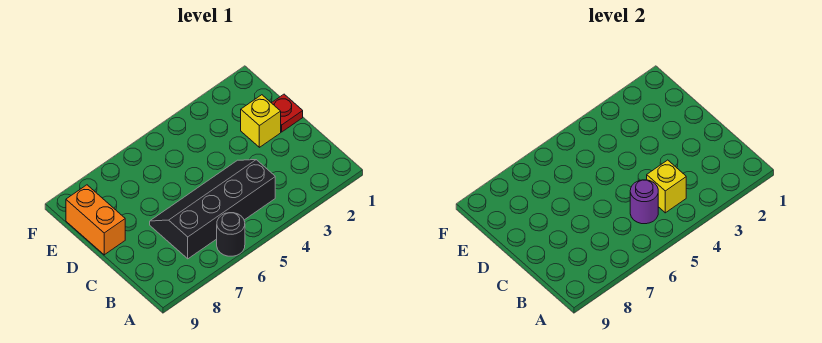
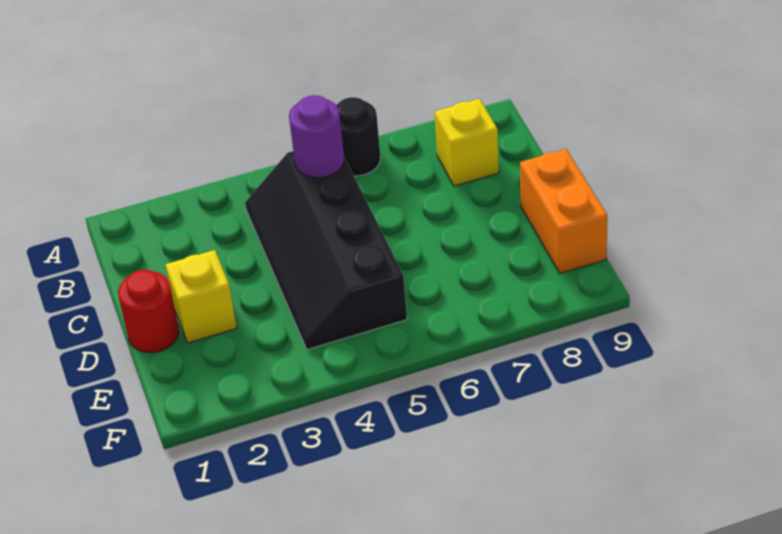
black slope B4:C7 level 1 top B -> black slope B4:E5 level 1 top 5
yellow brick B4 level 2 -> yellow brick B8 level 1
red plate D1 level 1 -> red round brick D1 level 1

